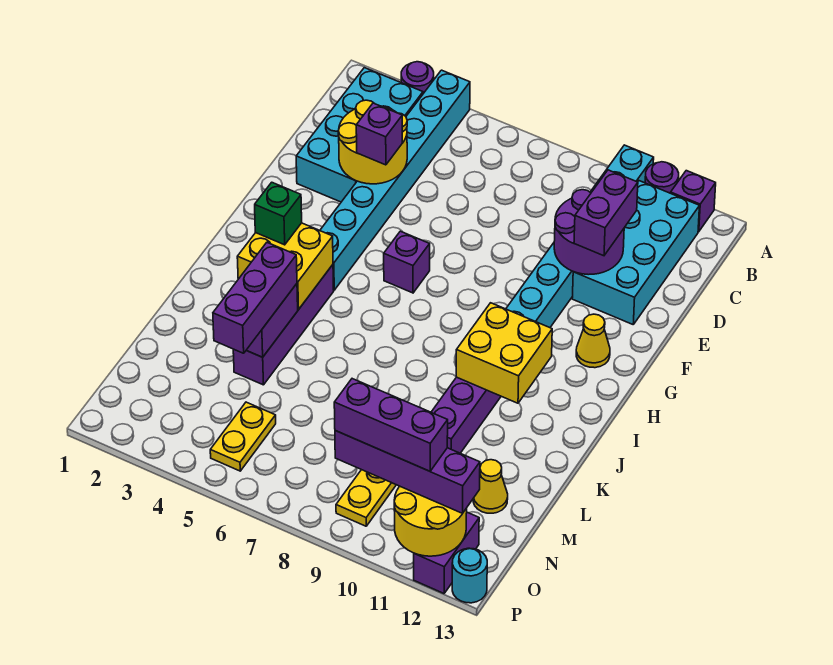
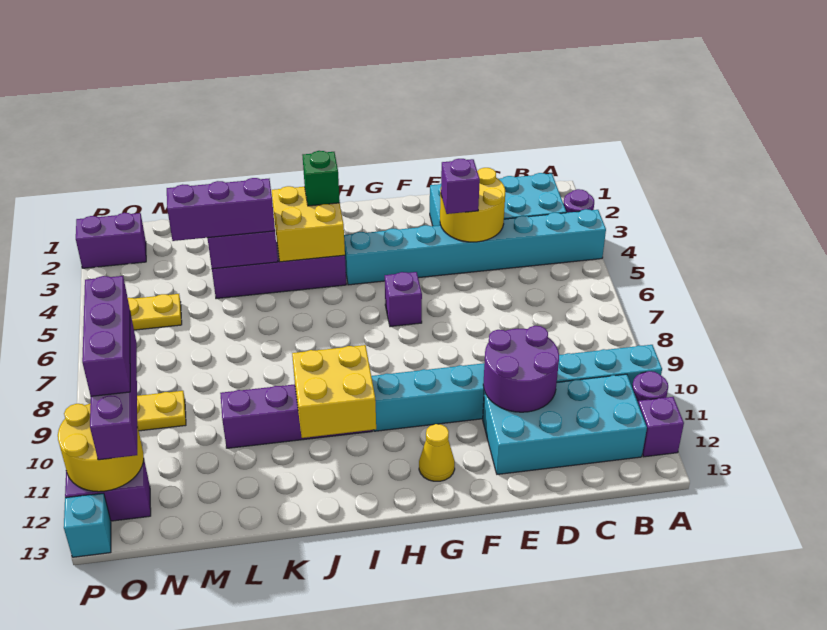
purple brick D11:E11 level 3 -> purple brick O2:P2 level 1
yellow cone M12 level 1 -> none
cyan round brick P13 level 1 -> cyan brick P13 level 1

